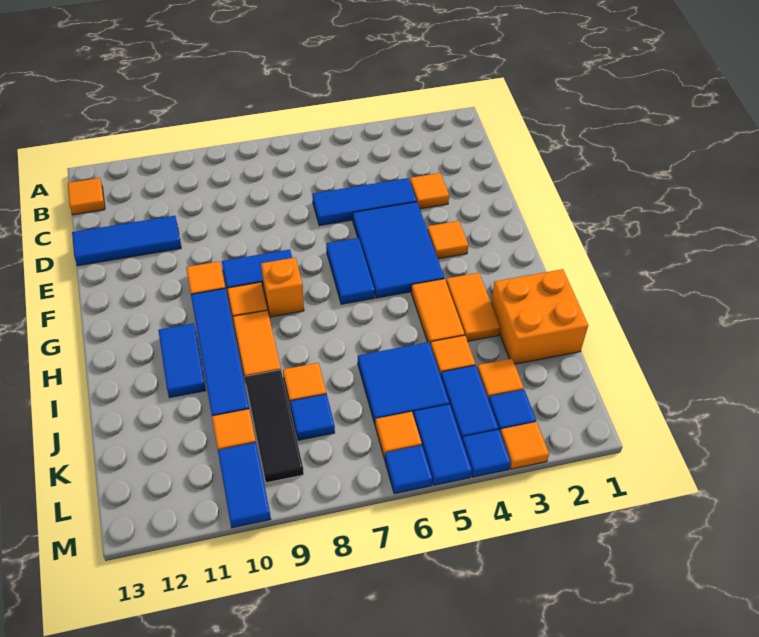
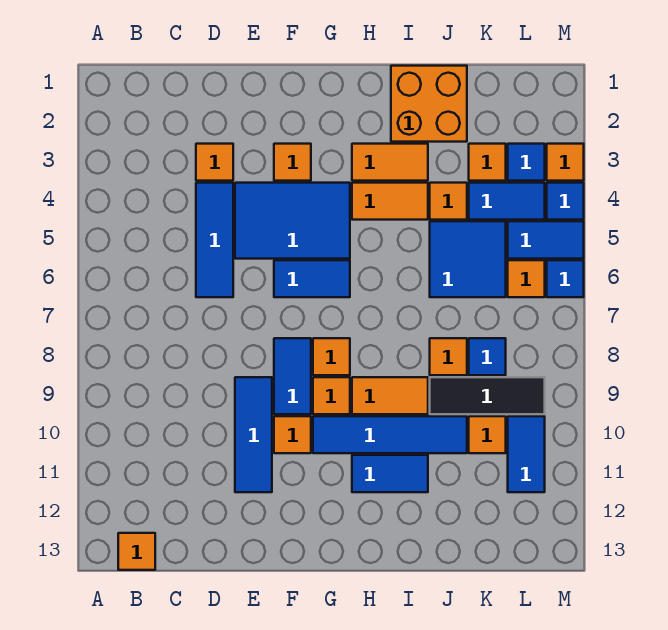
blue tile D11:D13 level 1 -> blue tile E9:E11 level 1
orange brick G8 level 1 -> orange tile G8 level 1
blue tile L10:M10 level 1 -> blue tile L10:L11 level 1

